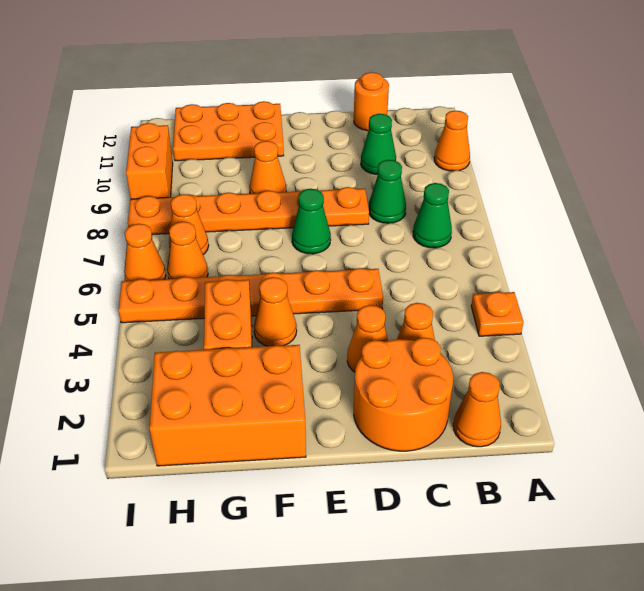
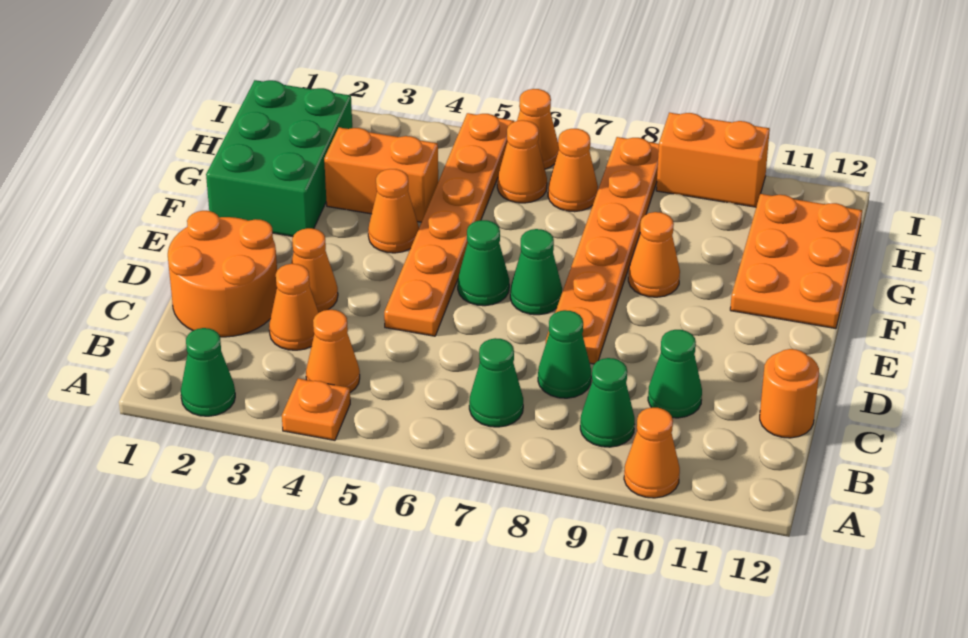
none -> green cone A2 level 1
orange cone B1 level 1 -> orange cone B4 level 1
none -> green cone B9 level 1
none -> green cone E6 level 1
orange brick F1:H2 level 1 -> green brick F1:H2 level 1

